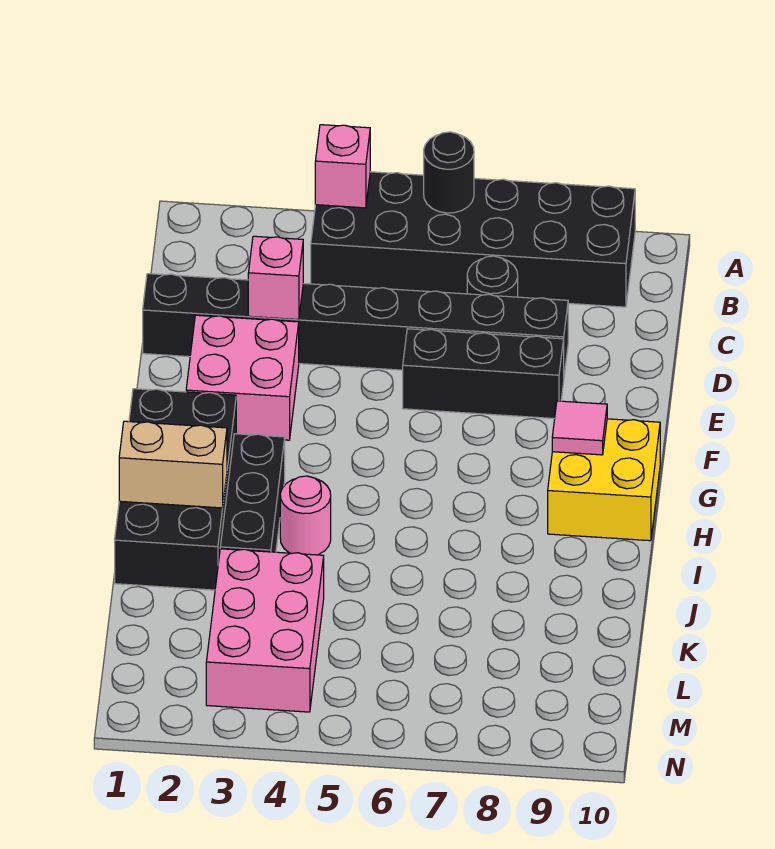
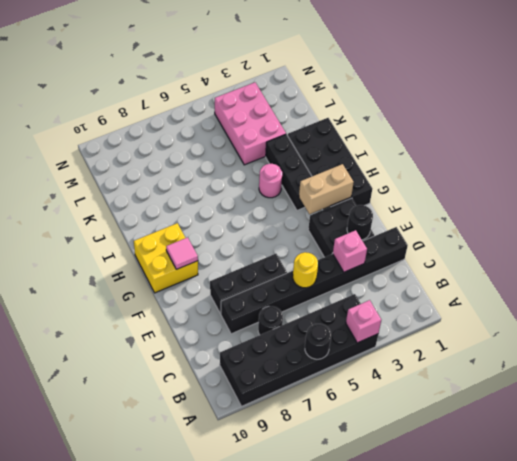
none -> yellow round brick D5 level 2
pink brick E2:F3 level 1 -> black brick E2:F3 level 1
none -> black round brick E2 level 2
tan brick I1:I2 level 2 -> tan brick G2:G3 level 2

